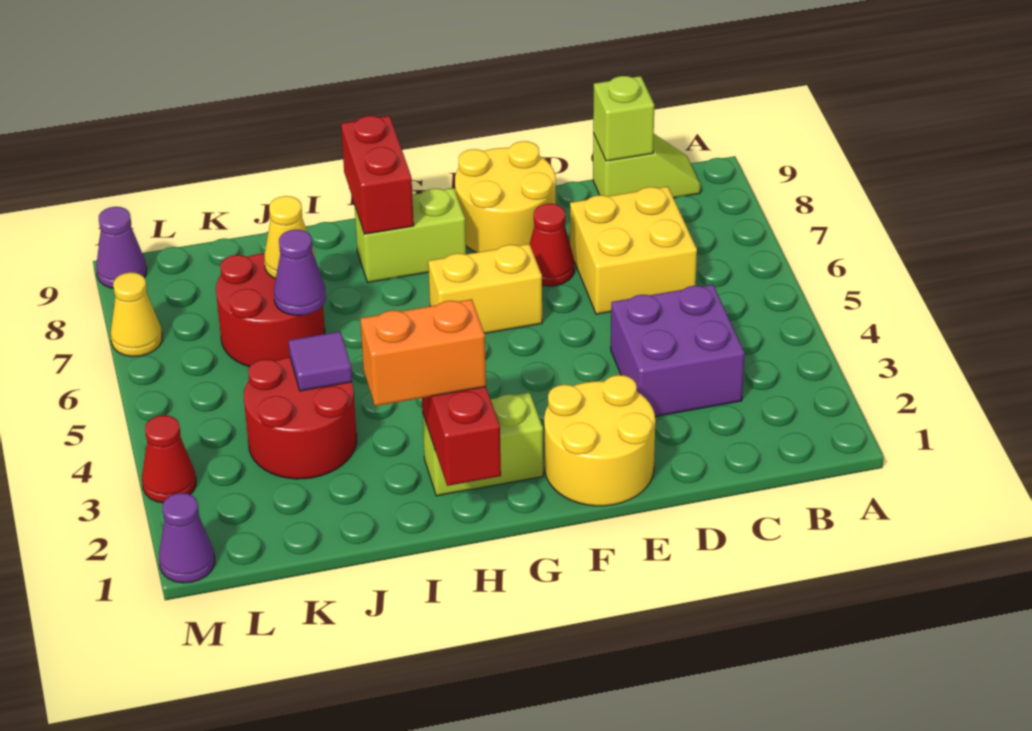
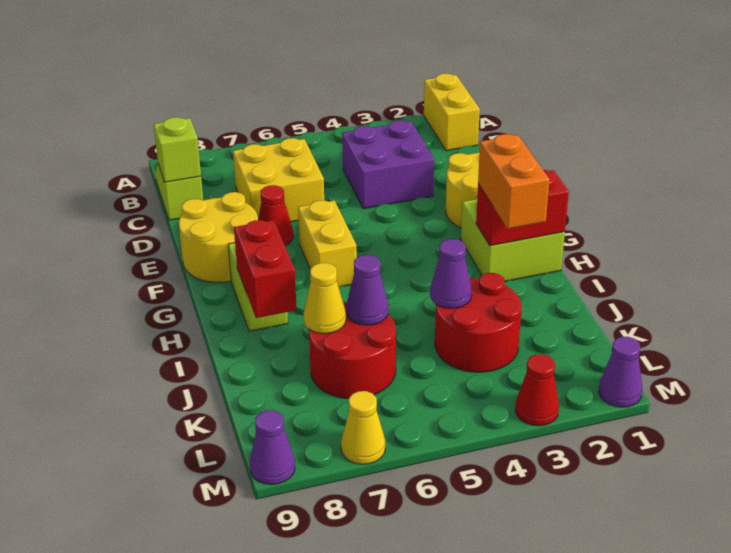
none -> yellow brick A1:B1 level 1
lime brick G2:H2 level 1 -> lime brick G1:H2 level 1
red brick H8:H9 level 2 -> red brick H8:I8 level 2
purple tile J4 level 2 -> purple cone J4 level 2

